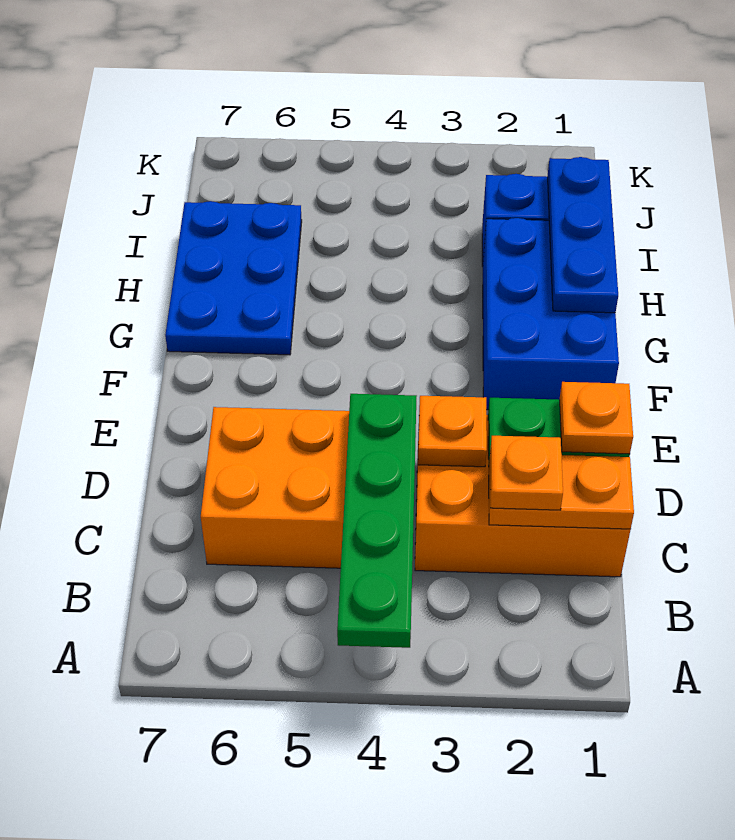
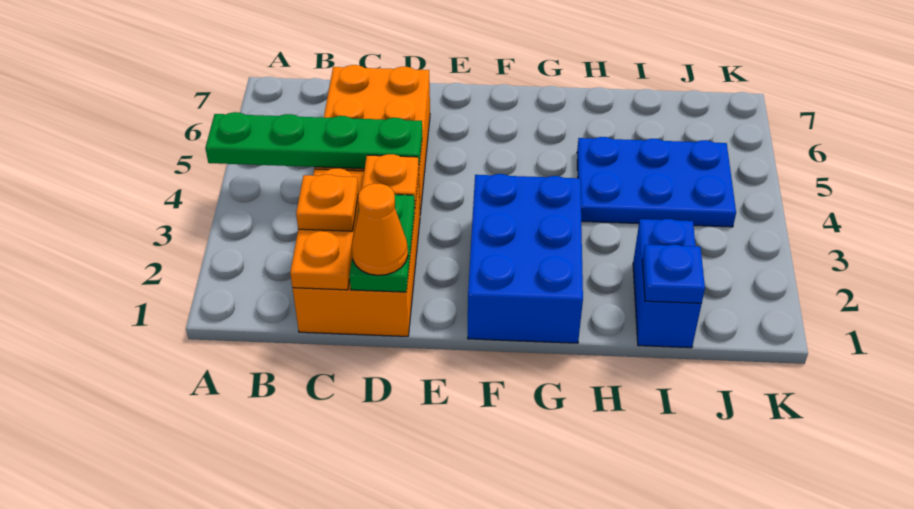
orange plate D1 level 3 -> orange cone D1 level 3
blue brick F1:H2 level 1 -> blue brick F1:G3 level 1
blue plate G1:I1 level 2 -> blue plate I1 level 2
blue plate G6:I7 level 1 -> blue plate H4:J5 level 1

